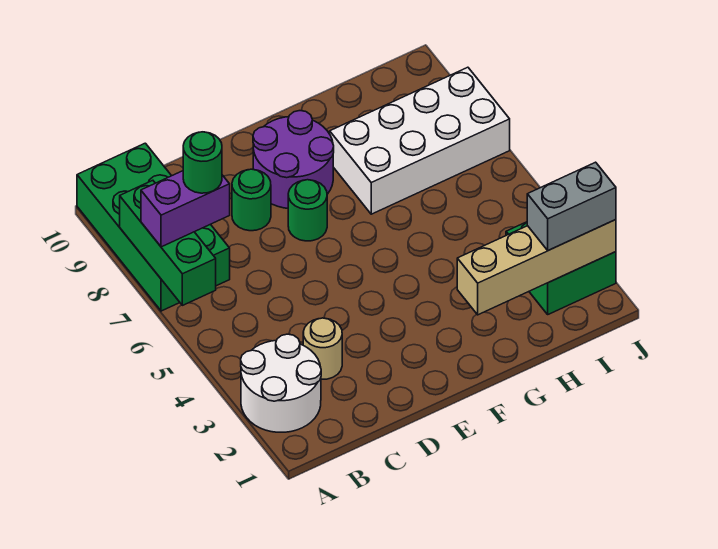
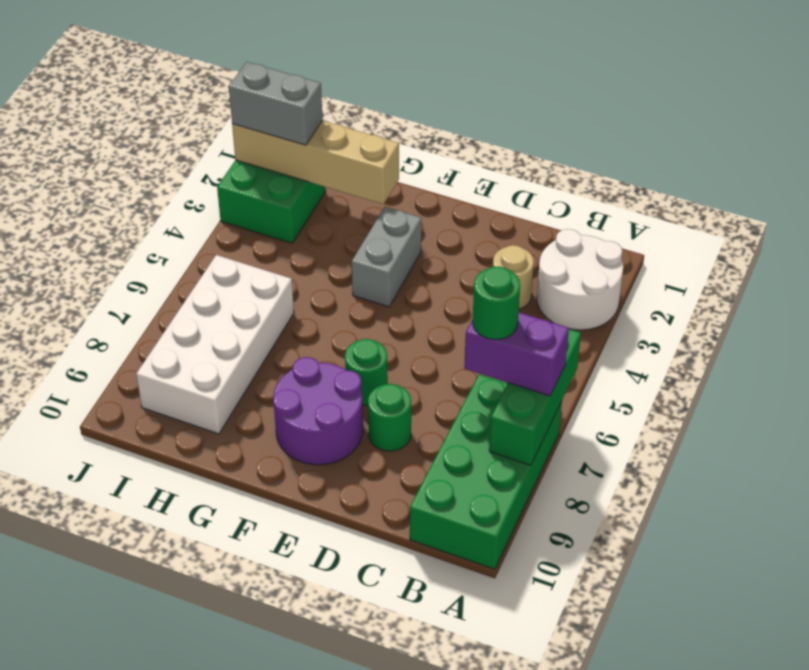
none -> grey brick F3:F4 level 1
white brick G7:J8 level 1 -> white brick H6:I9 level 1

